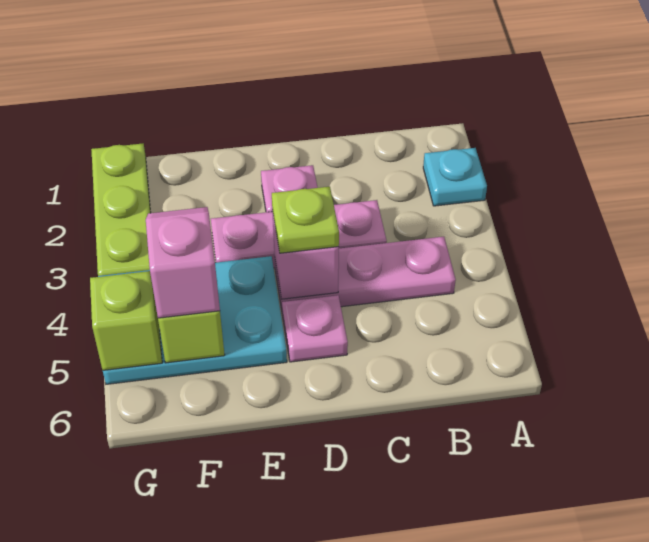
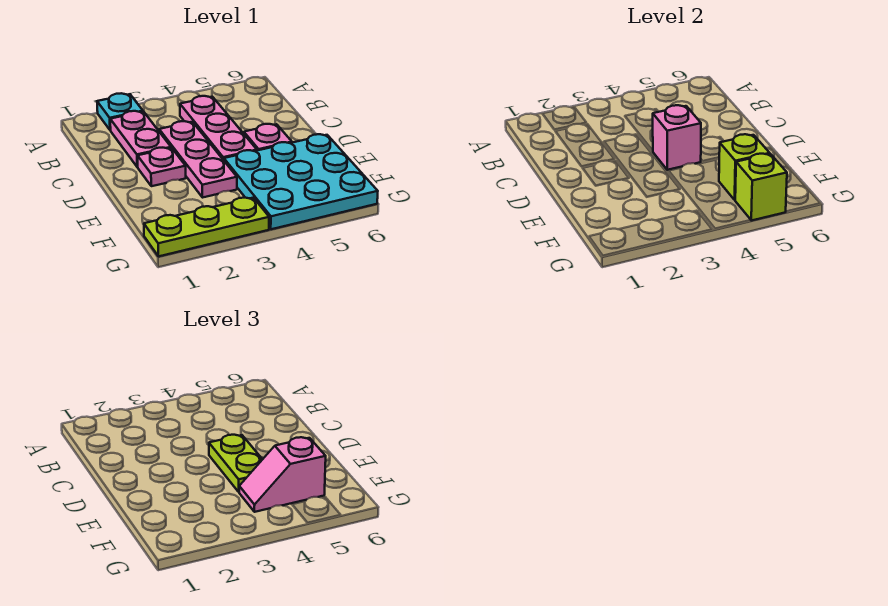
none -> pink plate B2:C2 level 1
lime plate D4 level 3 -> lime plate D4:E4 level 3
cyan plate E4:G5 level 1 -> cyan plate E4:G6 level 1

